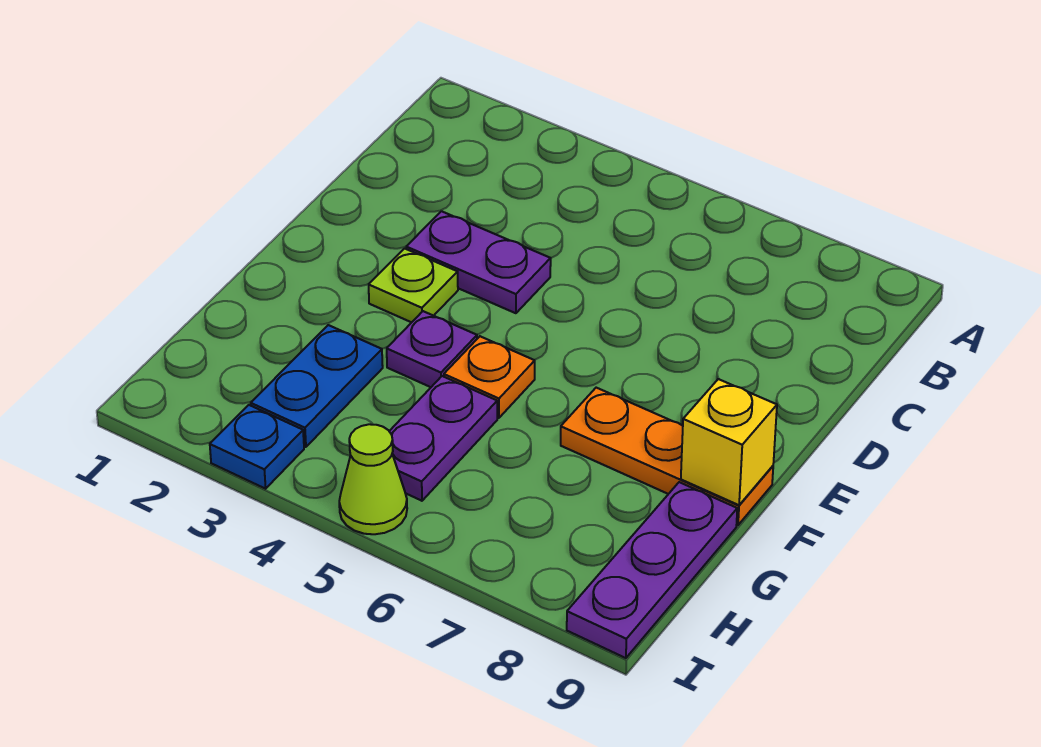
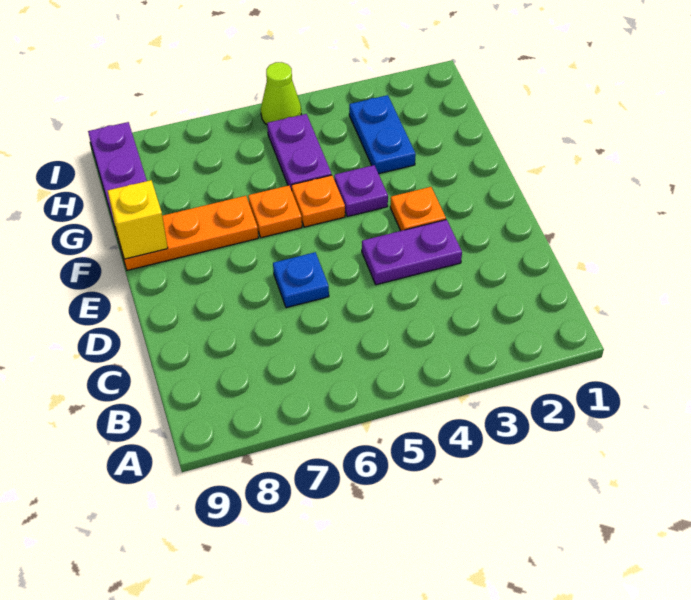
lime plate E3 level 1 -> orange plate E3 level 1
none -> orange plate F6 level 1
blue plate I3 level 1 -> blue plate D6 level 1

